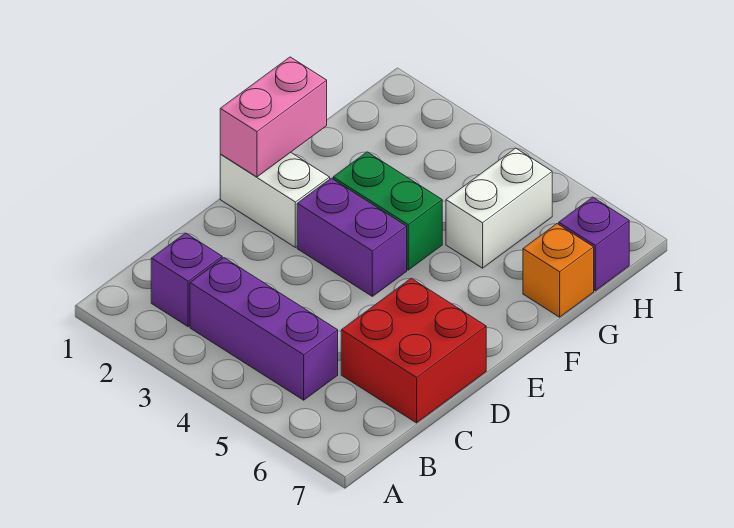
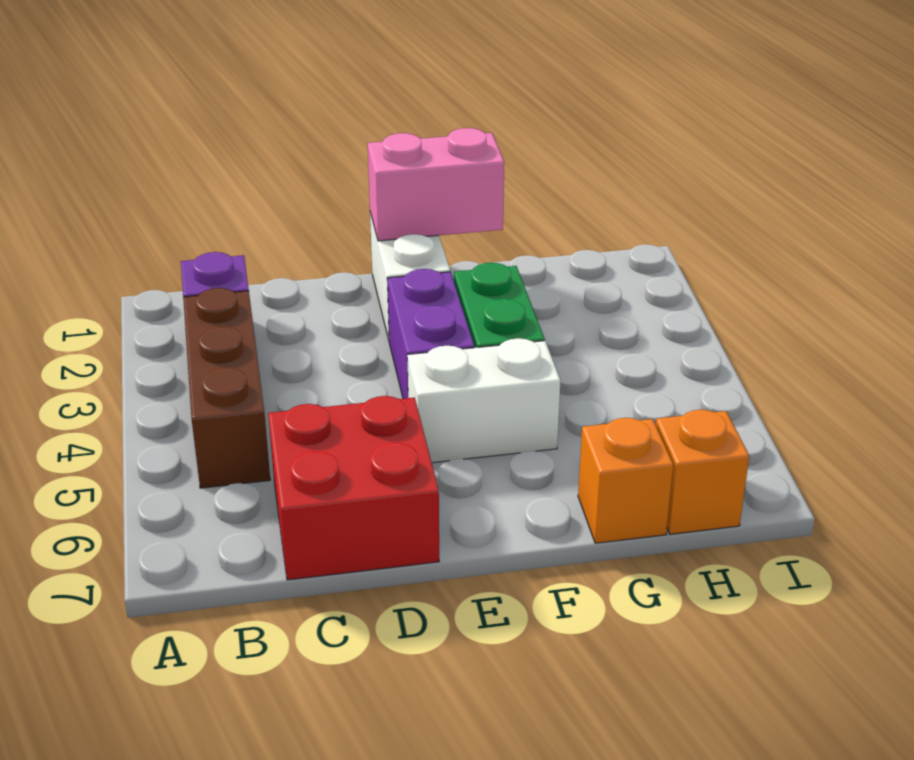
purple brick B3:B5 level 1 -> brown brick B3:B5 level 1
white brick G5:H5 level 1 -> white brick E5:F5 level 1
purple brick H7 level 1 -> orange brick H7 level 1

